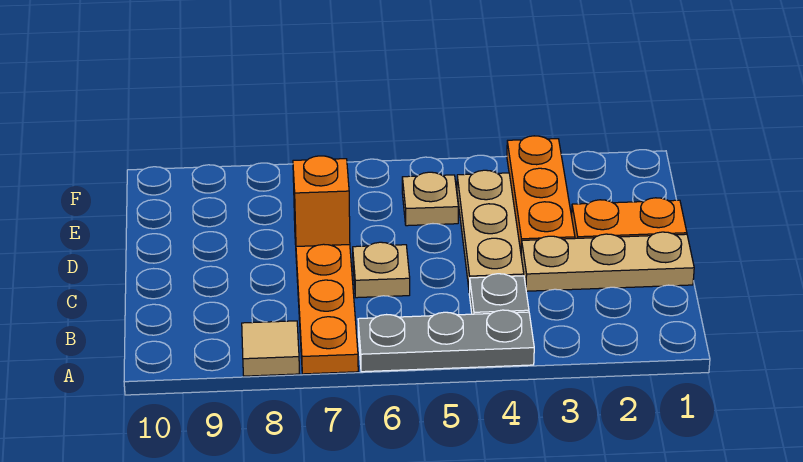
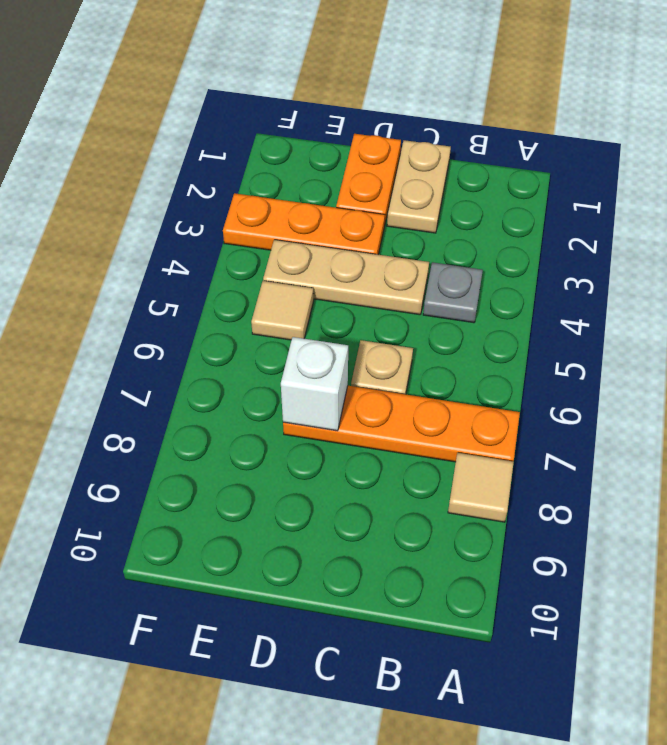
grey plate A4:A6 level 1 -> none
tan plate C1:C3 level 1 -> tan plate C1:C2 level 1
orange brick D7 level 2 -> white brick D7 level 2
tan plate E5 level 1 -> tan tile E5 level 1

